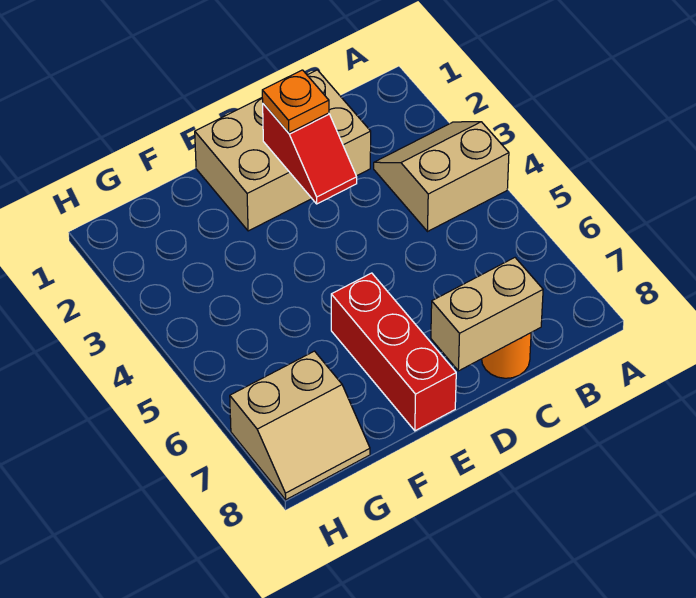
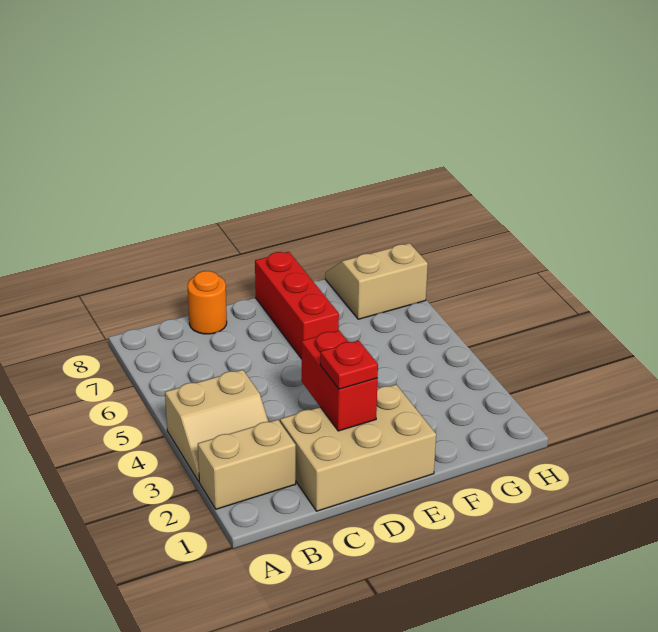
tan brick C8:D8 level 2 -> tan brick A2:B2 level 1
red slope D2:D3 level 2 top 2 -> red brick D2:D3 level 2
orange plate D2 level 3 -> red plate D2 level 3

